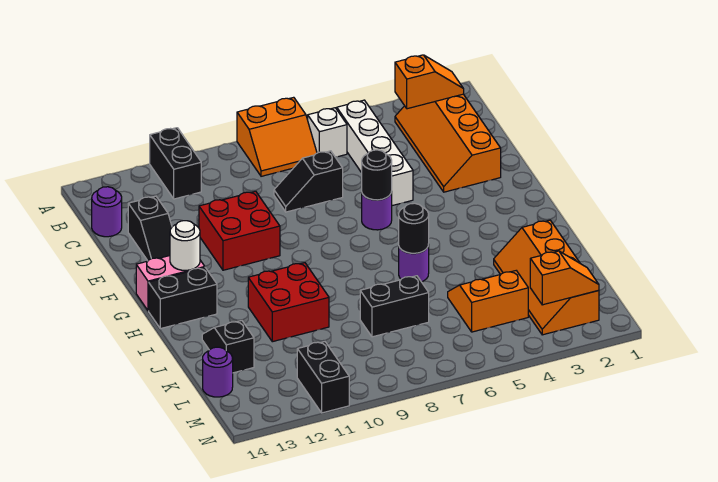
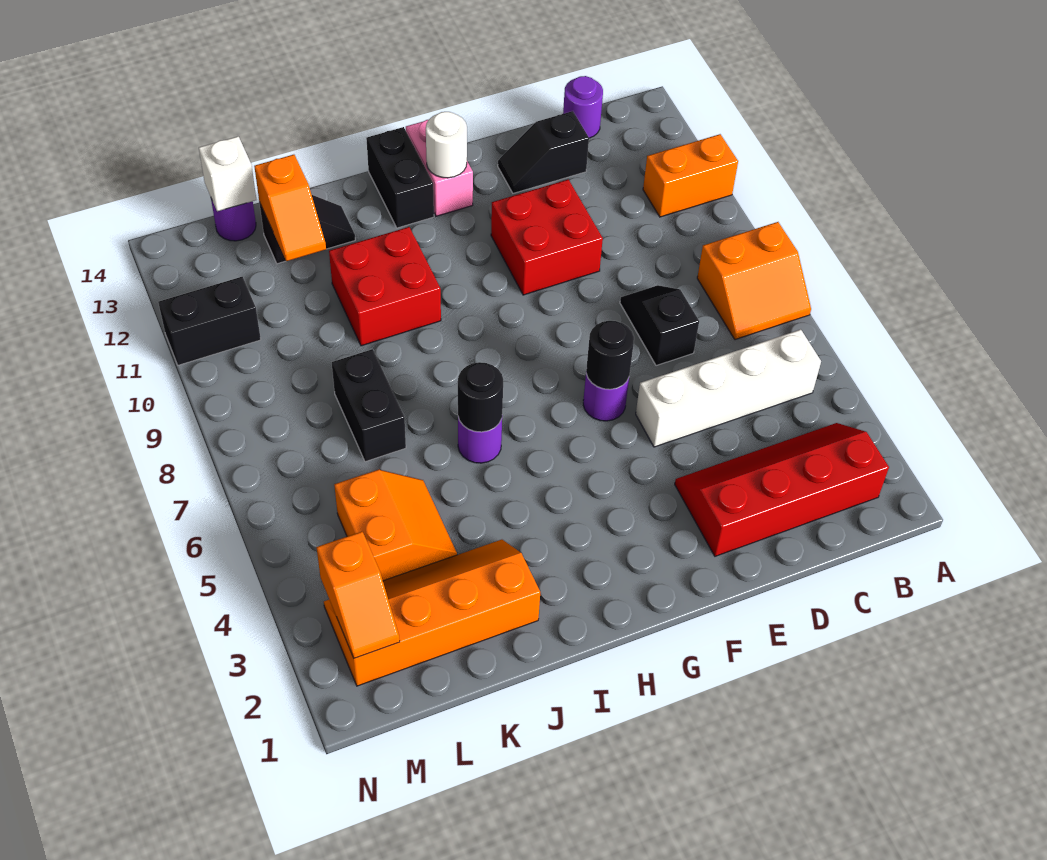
orange slope A7:B8 level 1 top A -> orange slope A7:B8 level 1 top 8
black brick A11:B11 level 1 -> orange brick A11:B11 level 1
orange slope B2:E3 level 1 top 2 -> red slope B2:E3 level 1 top 2
orange slope B2:B3 level 2 top 3 -> orange slope K12:K13 level 2 top 13
white brick B6 level 1 -> white brick L14 level 2

